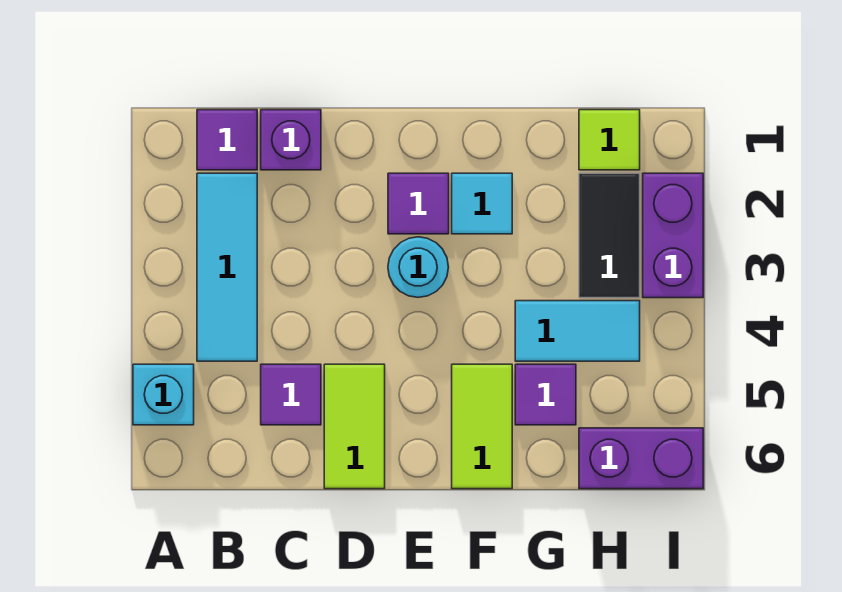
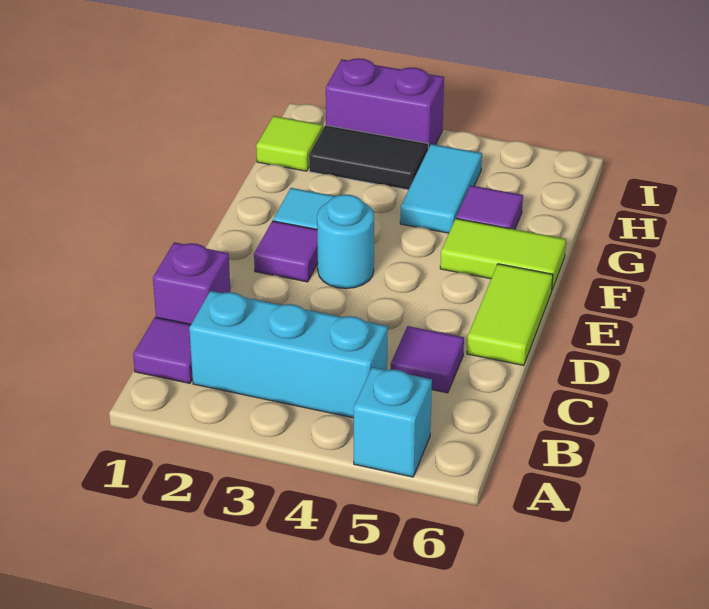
cyan tile B2:B4 level 1 -> cyan brick B2:B4 level 1
lime tile D5:D6 level 1 -> lime tile D6:E6 level 1
purple brick H6:I6 level 1 -> none

